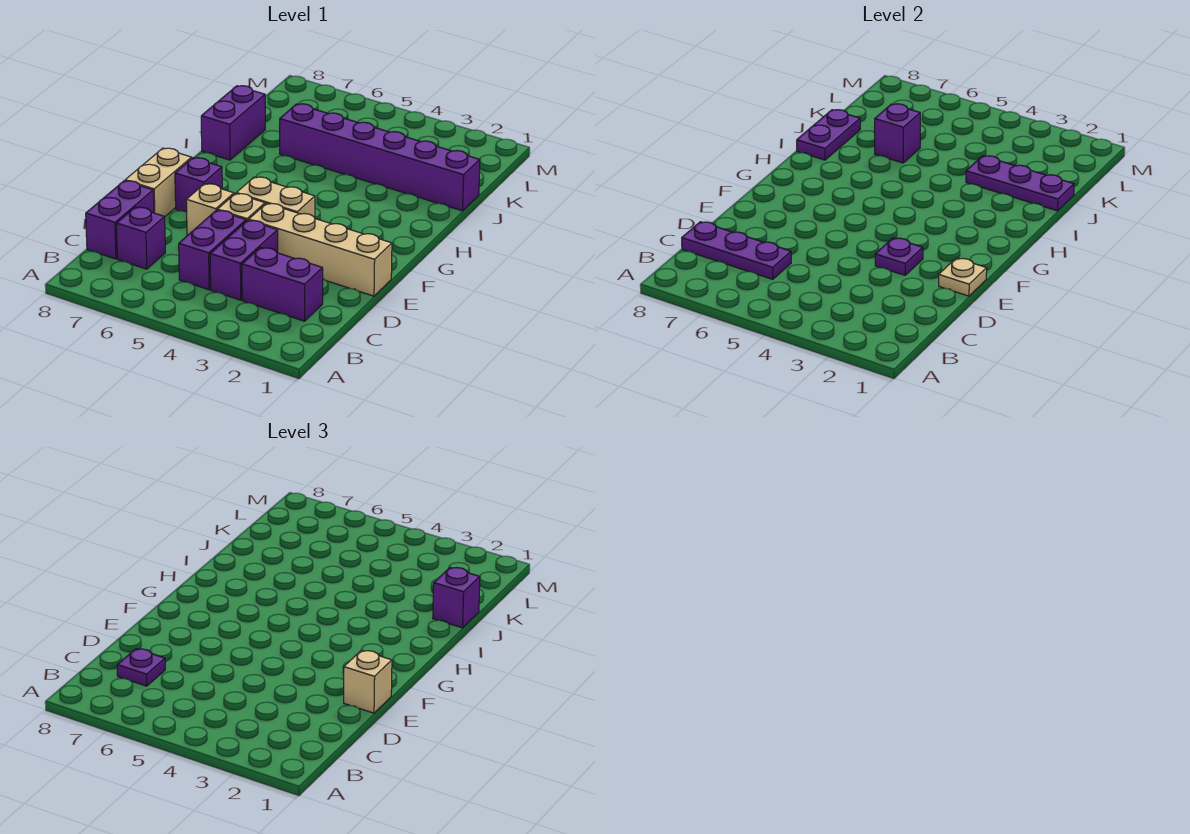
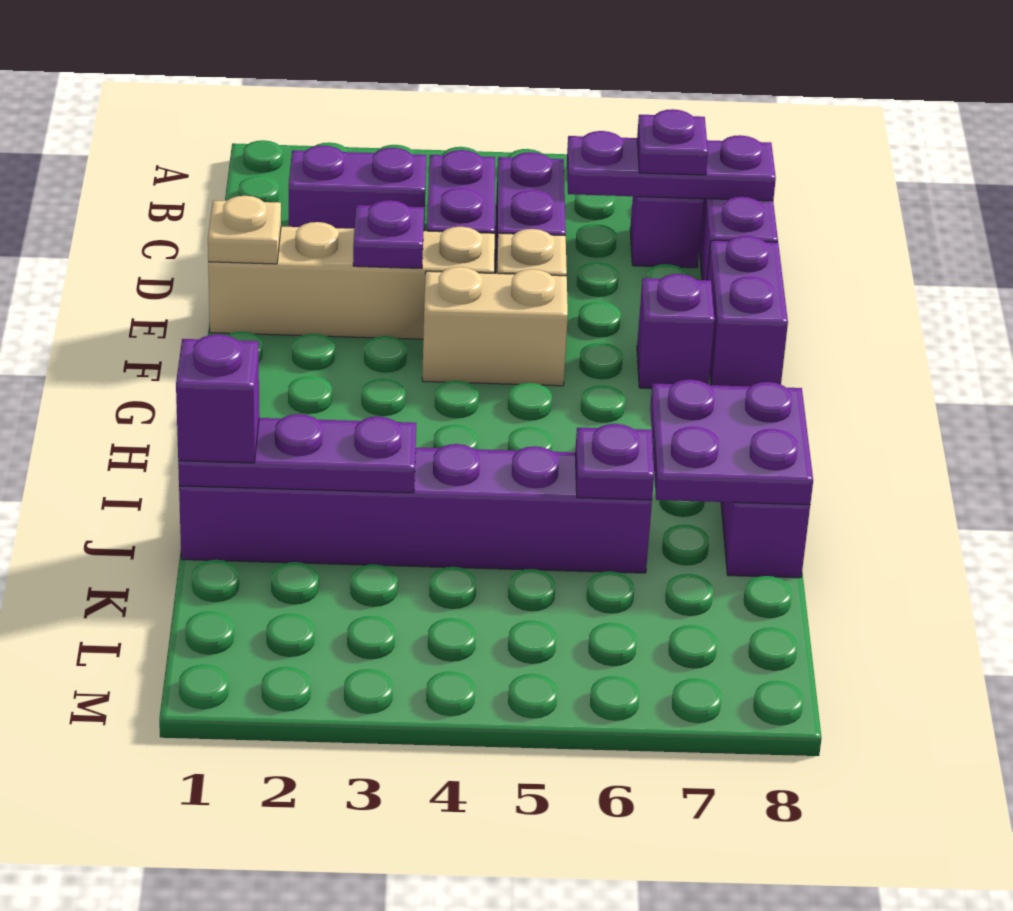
tan brick E1 level 3 -> none
tan brick E6 level 1 -> none
tan brick E8:F8 level 1 -> purple brick E8:F8 level 1
purple plate I8:J8 level 2 -> purple plate I7:J8 level 2
purple brick J6 level 2 -> purple plate J6 level 2

